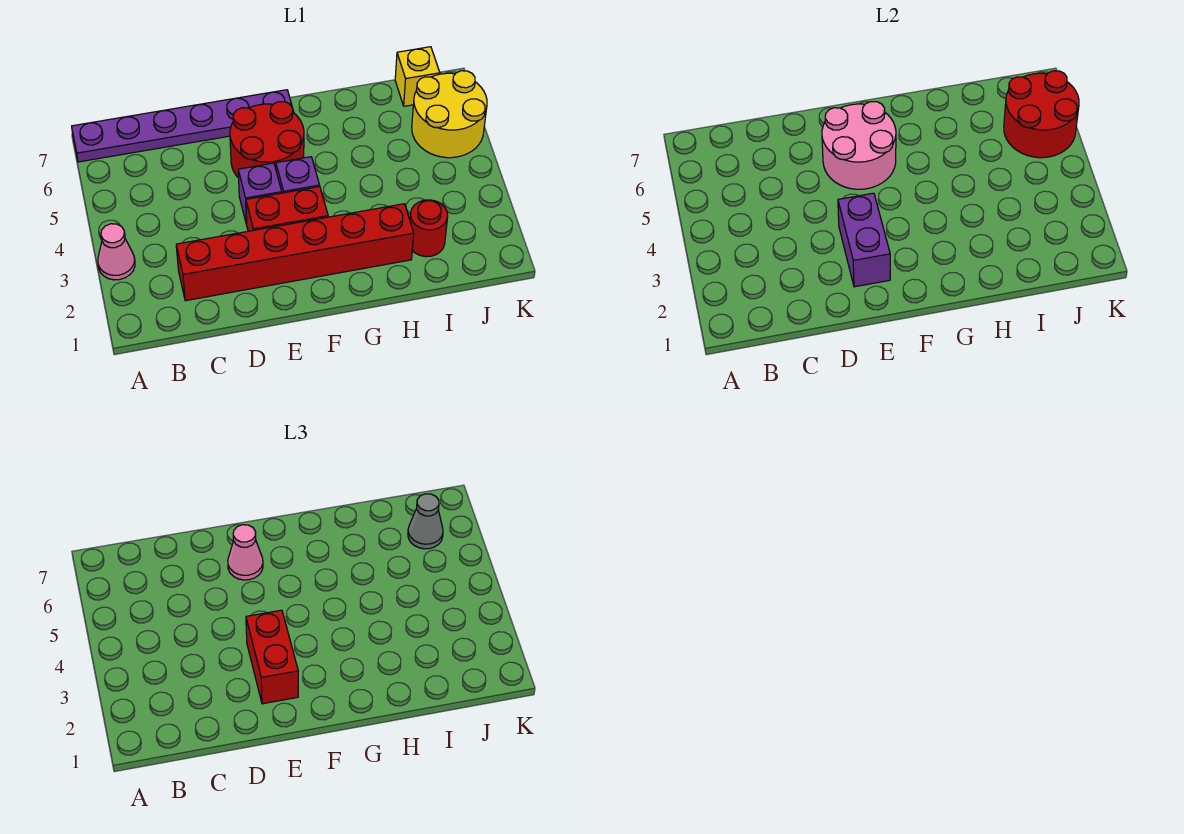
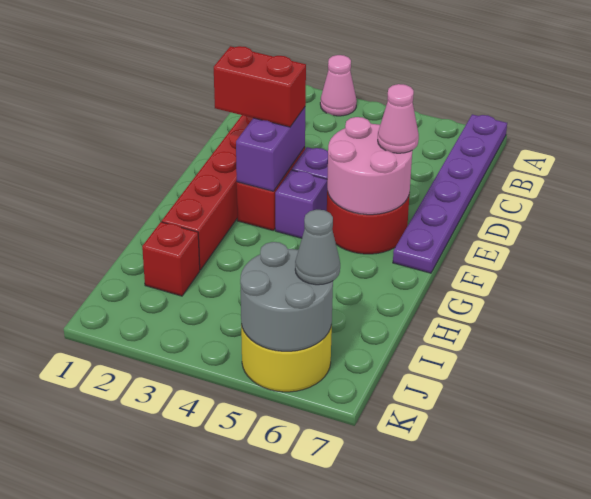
purple brick E2:E3 level 2 -> purple brick E3:F3 level 2
red round brick I2 level 1 -> red brick I2 level 1
red round brick J5:K6 level 2 -> grey round brick J5:K6 level 2
yellow brick J7 level 1 -> none

